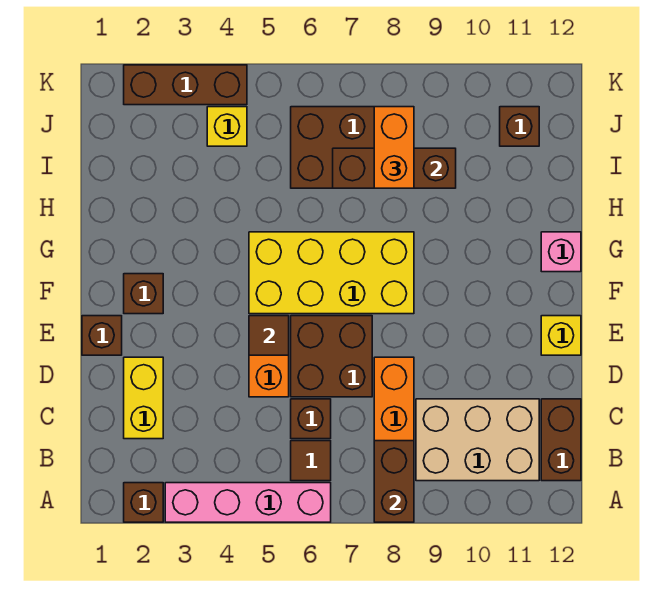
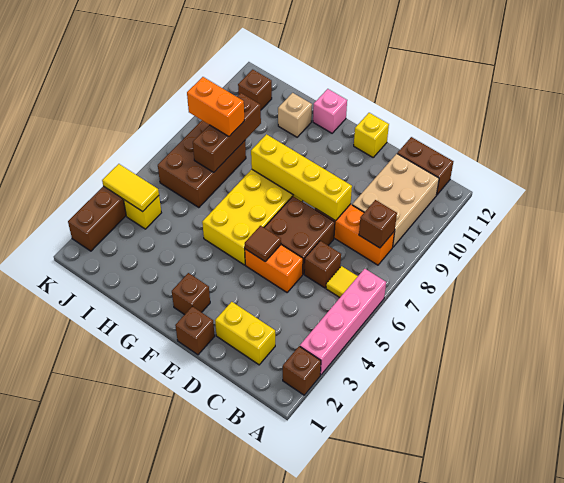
brown brick A8:B8 level 2 -> brown brick B8 level 2
brown tile B6 level 1 -> yellow tile B6 level 1
none -> yellow brick D8:G8 level 2
none -> tan brick H11 level 1
none -> yellow tile J4:K4 level 2

